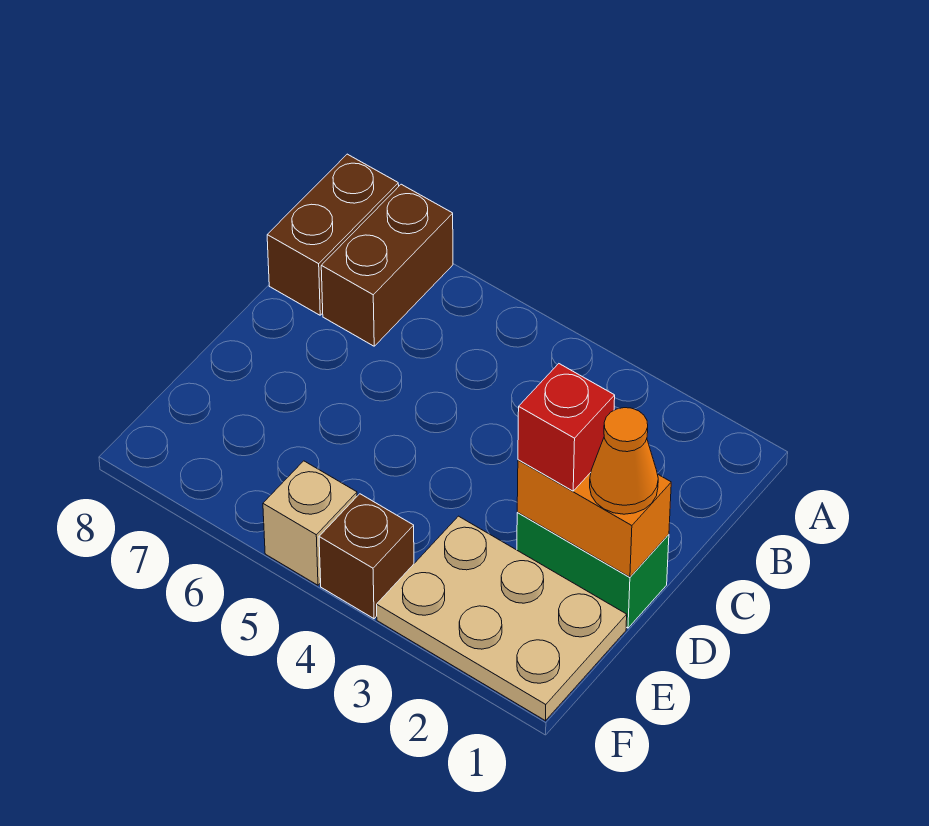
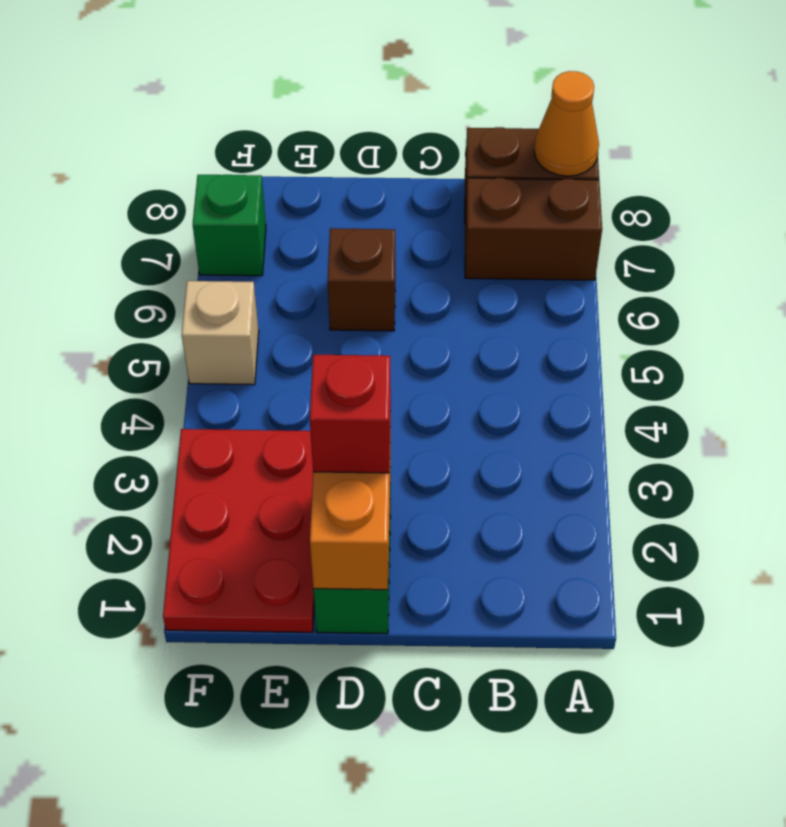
orange cone D1 level 3 -> orange cone A8 level 2
tan plate E1:F3 level 1 -> red plate E1:F3 level 1
brown brick F4 level 1 -> brown brick D6 level 1
none -> green brick F7 level 1

